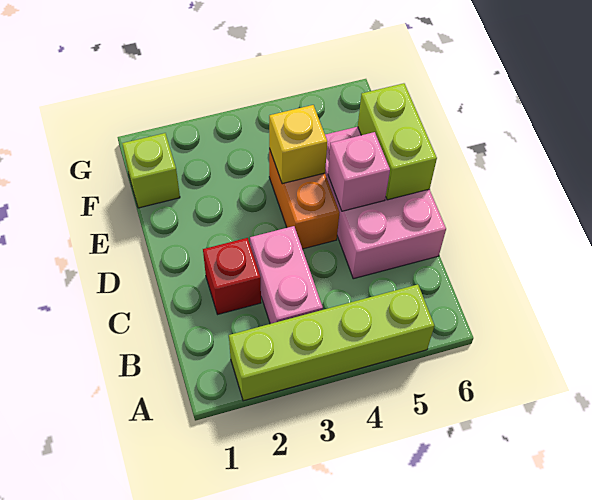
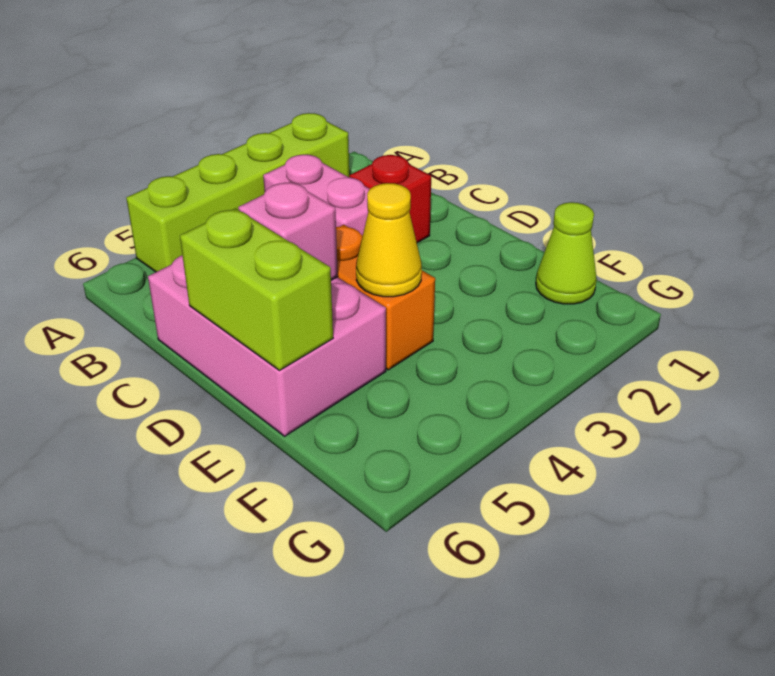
yellow brick E4 level 2 -> yellow cone E4 level 2
lime brick F1 level 1 -> lime cone F1 level 1

